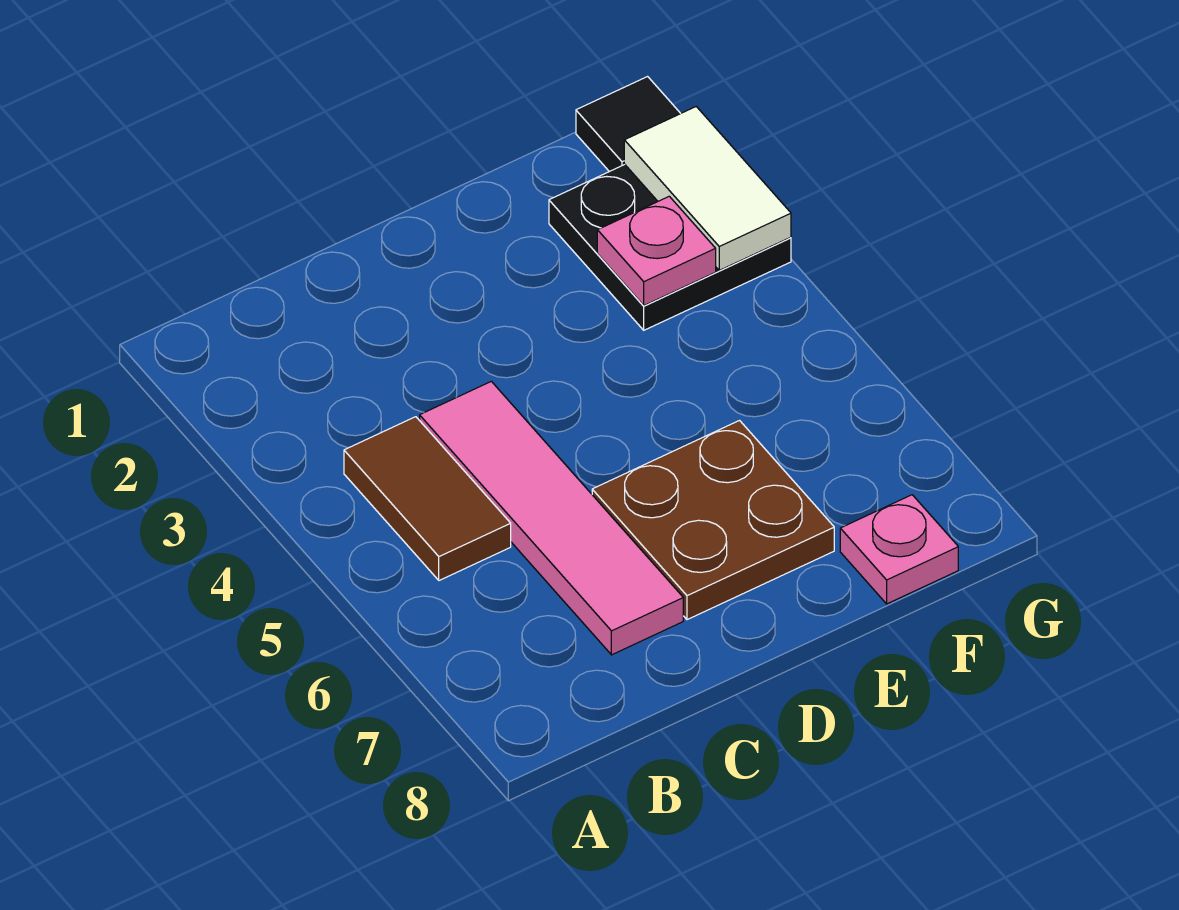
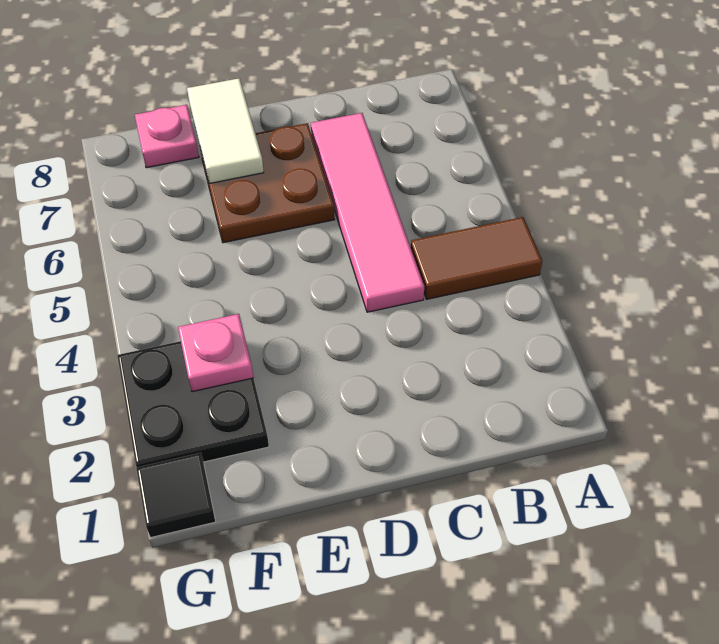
brown tile B4:B5 level 1 -> brown tile A4:B4 level 1
white tile G2:G3 level 2 -> white tile E7:E8 level 2

